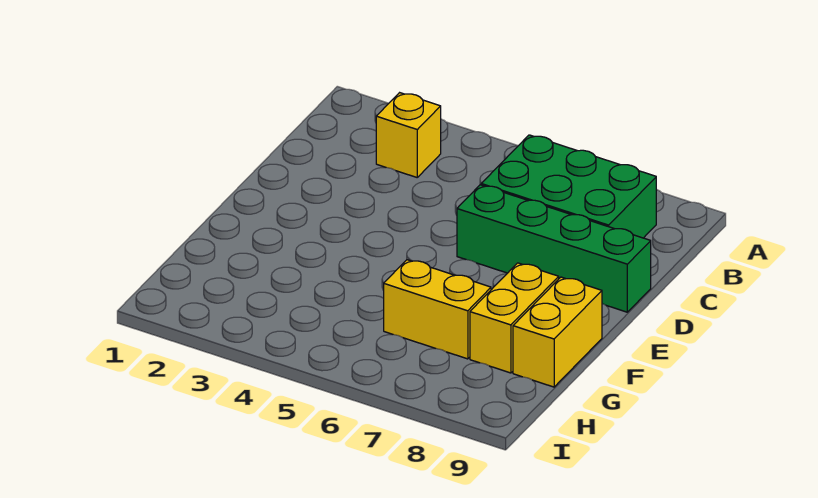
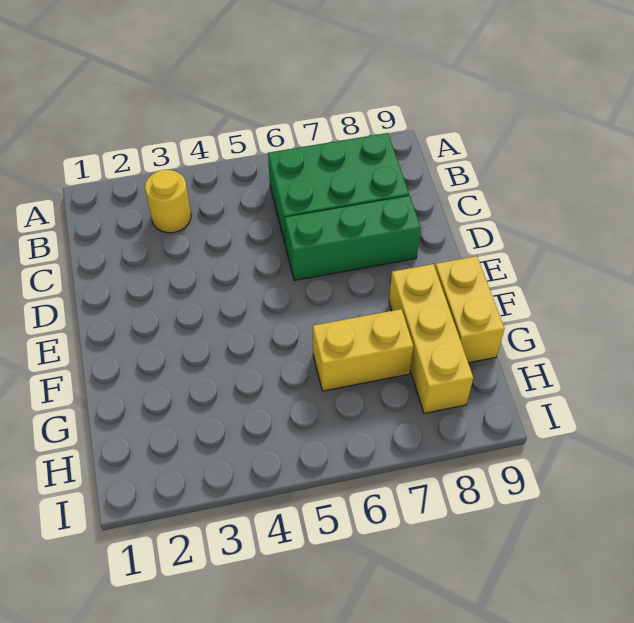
yellow brick B3 level 1 -> yellow round brick B3 level 1
green brick D6:D9 level 1 -> green brick D6:D8 level 1
yellow brick F8:G8 level 1 -> yellow brick F8:H8 level 1

